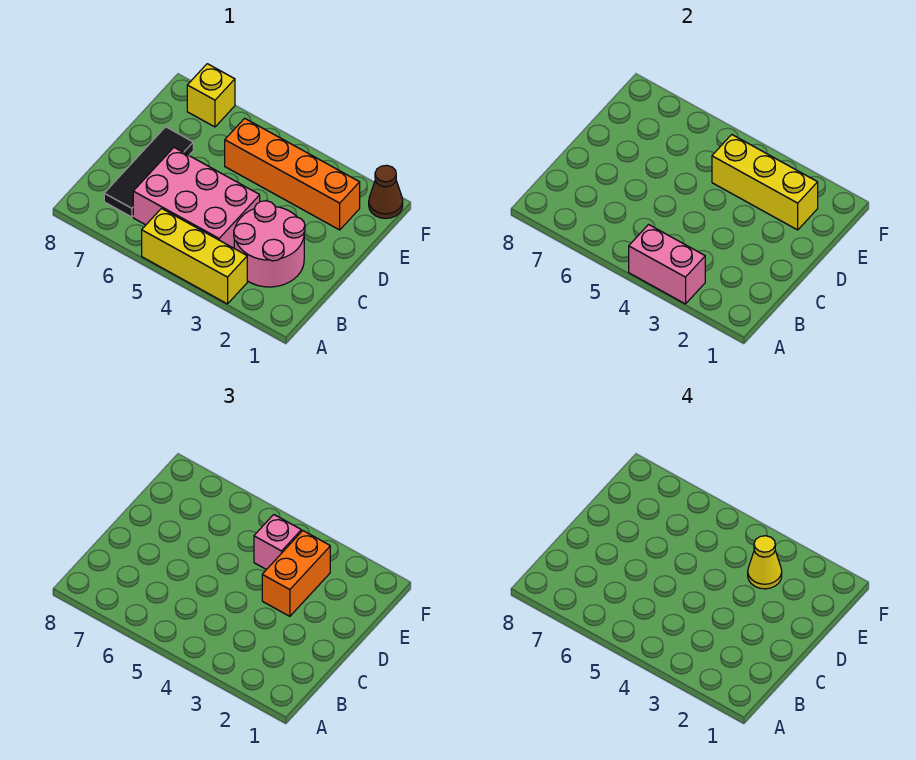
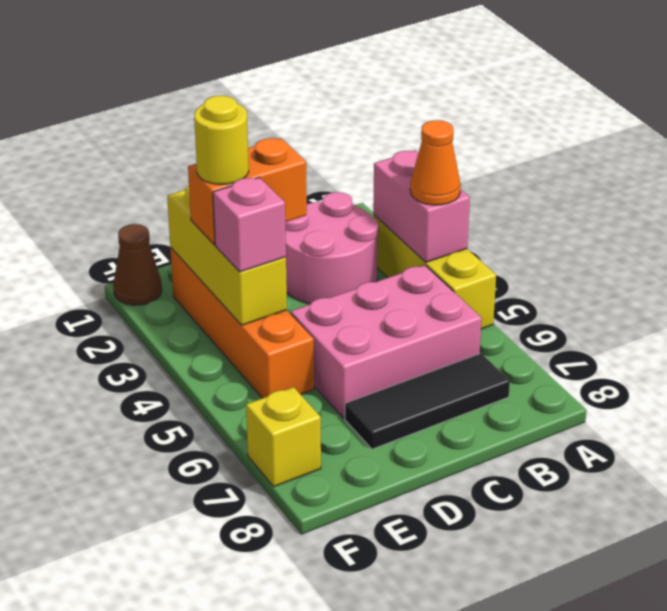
none -> orange cone A4 level 3
pink brick B4:C6 level 1 -> pink brick B5:D6 level 1
yellow cone E3 level 4 -> yellow round brick E3 level 4

